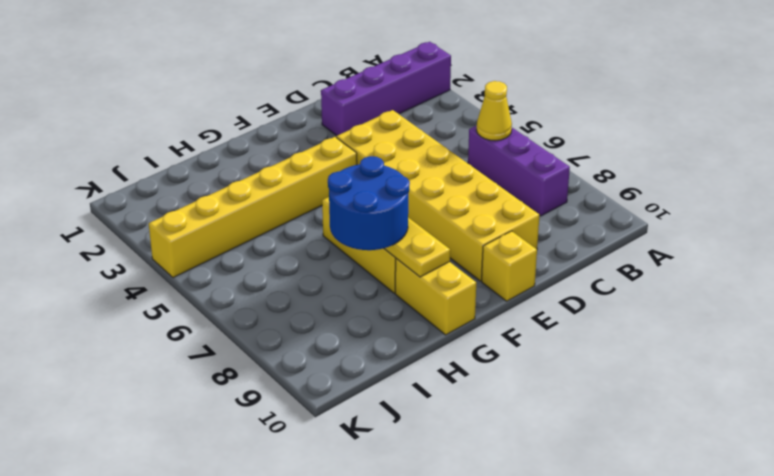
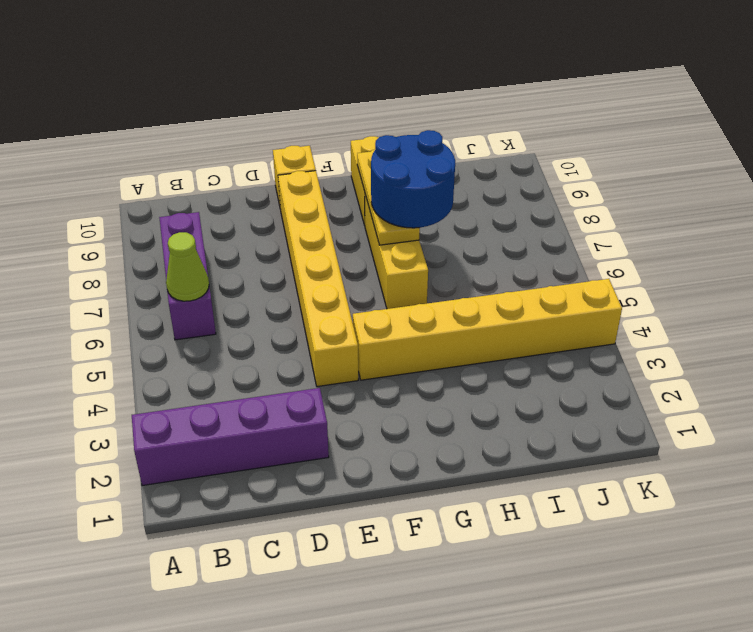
yellow cone B6 level 2 -> lime cone B6 level 2
yellow brick D4:E9 level 1 -> yellow brick E4:E9 level 1

